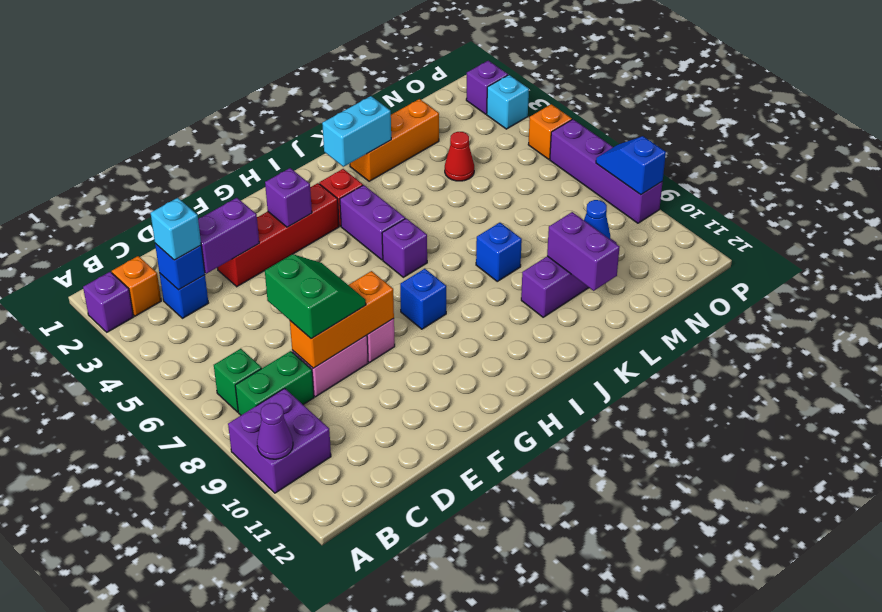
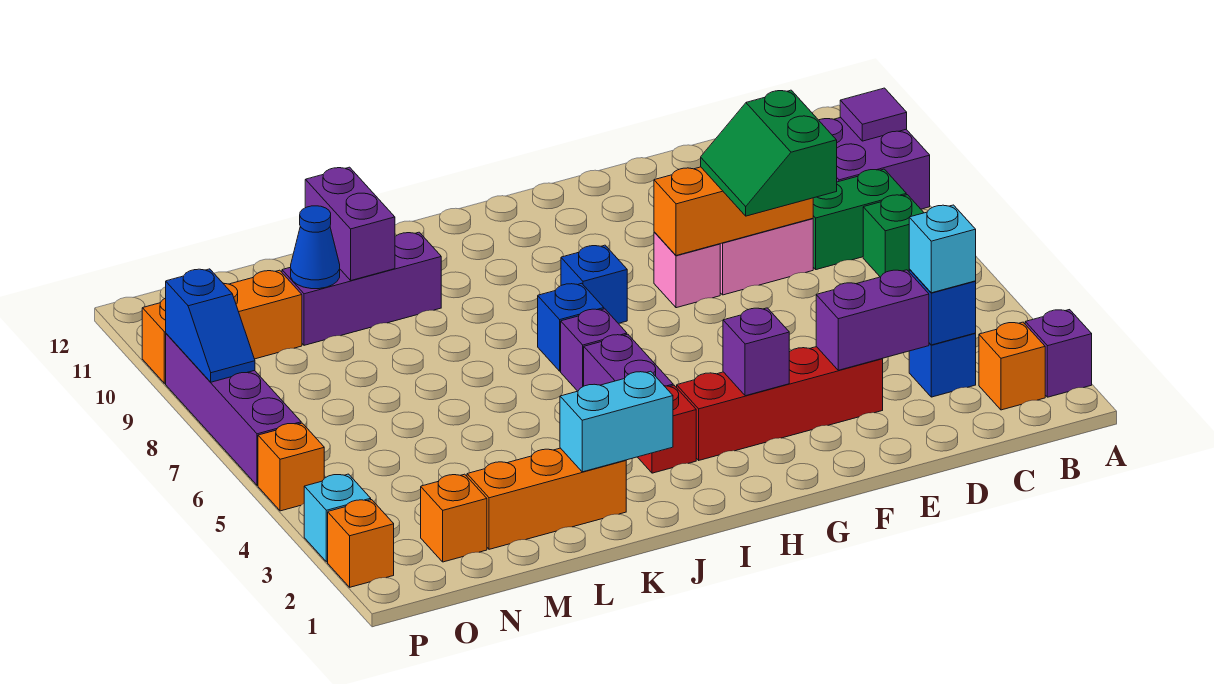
purple cone A10 level 2 -> purple tile A10 level 2
blue brick K8 level 1 -> blue brick I7 level 1
red cone M4 level 1 -> none
none -> orange brick N2 level 1
none -> orange brick N10:P10 level 1
purple brick P2 level 1 -> orange brick P2 level 1

